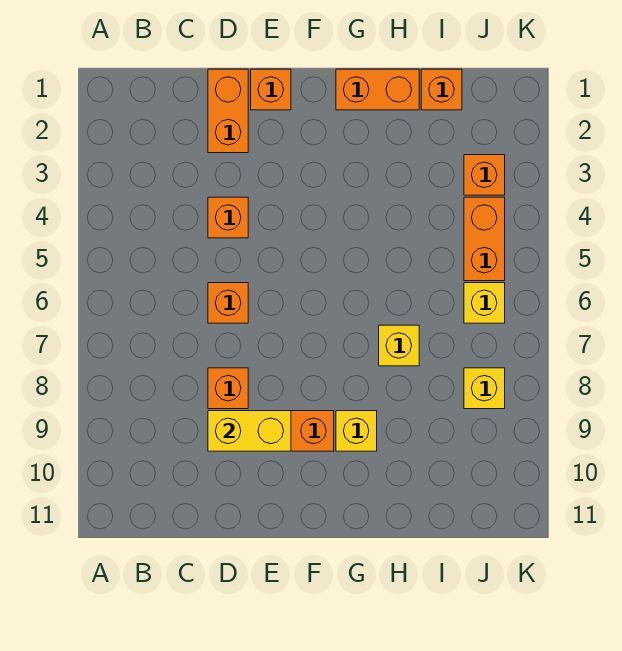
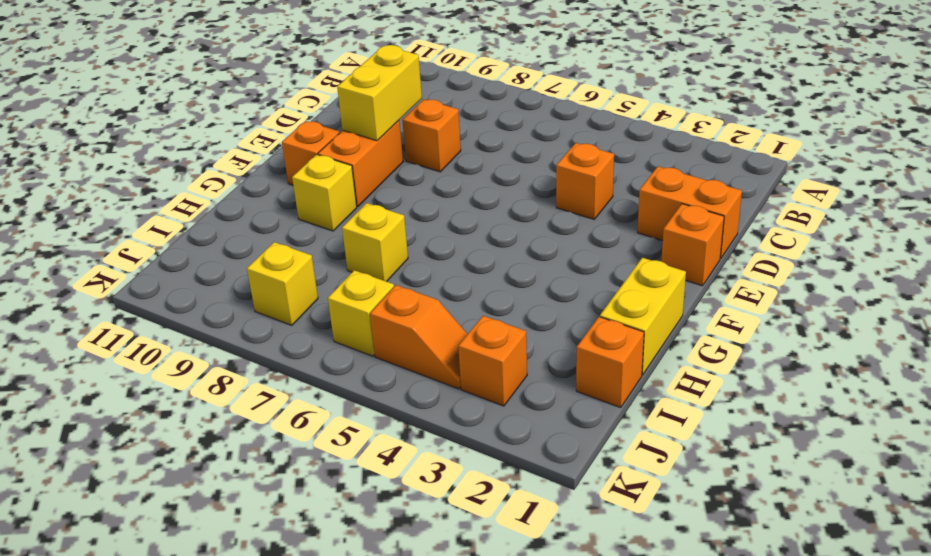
orange brick D6 level 1 -> orange brick F10 level 1
orange brick G1:H1 level 1 -> yellow brick G1:H1 level 1
orange brick J4:J5 level 1 -> orange slope J4:J5 level 1 top 5

